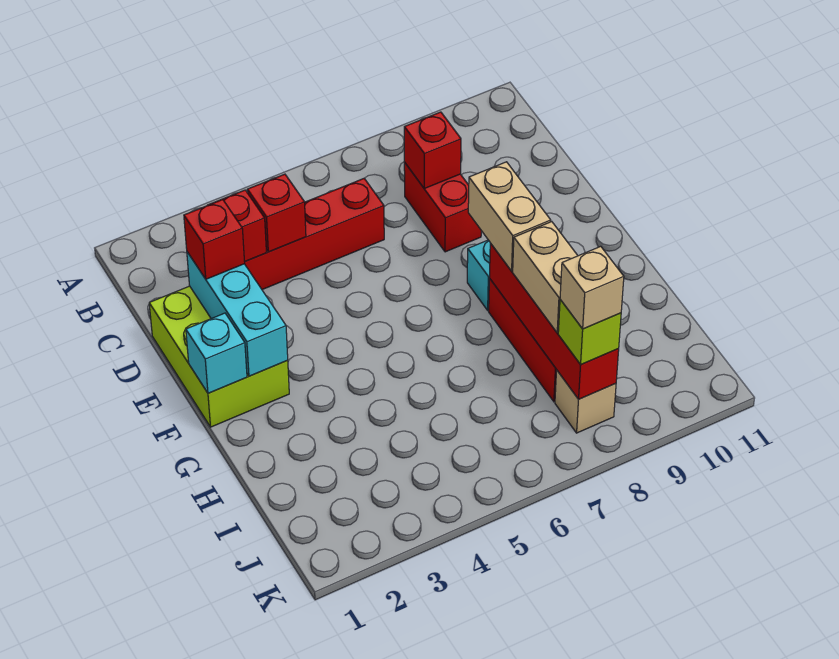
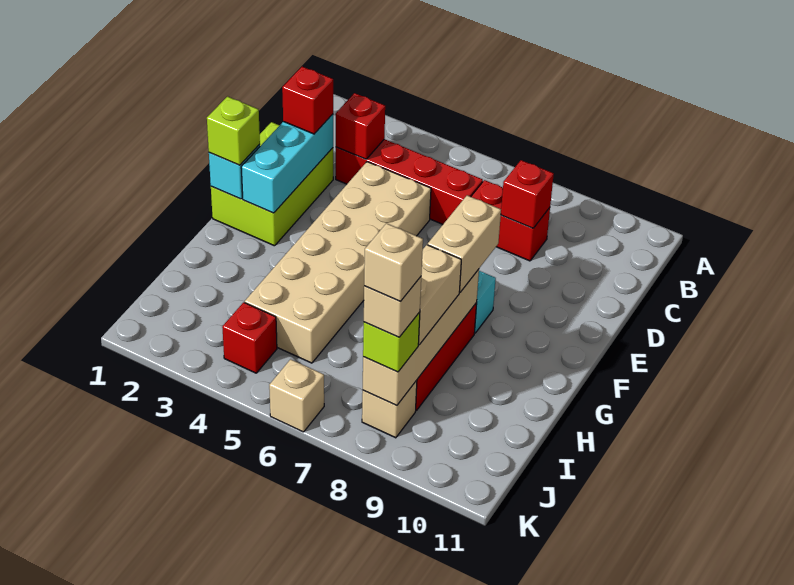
red brick C4 level 2 -> red brick J4 level 1
red brick C8:D8 level 1 -> red brick C7:C8 level 1
none -> tan brick D4:I5 level 1
none -> lime brick F1 level 3
red brick G8:J8 level 2 -> tan brick G8:J8 level 2
none -> tan brick J8 level 5
none -> tan brick K6 level 1

